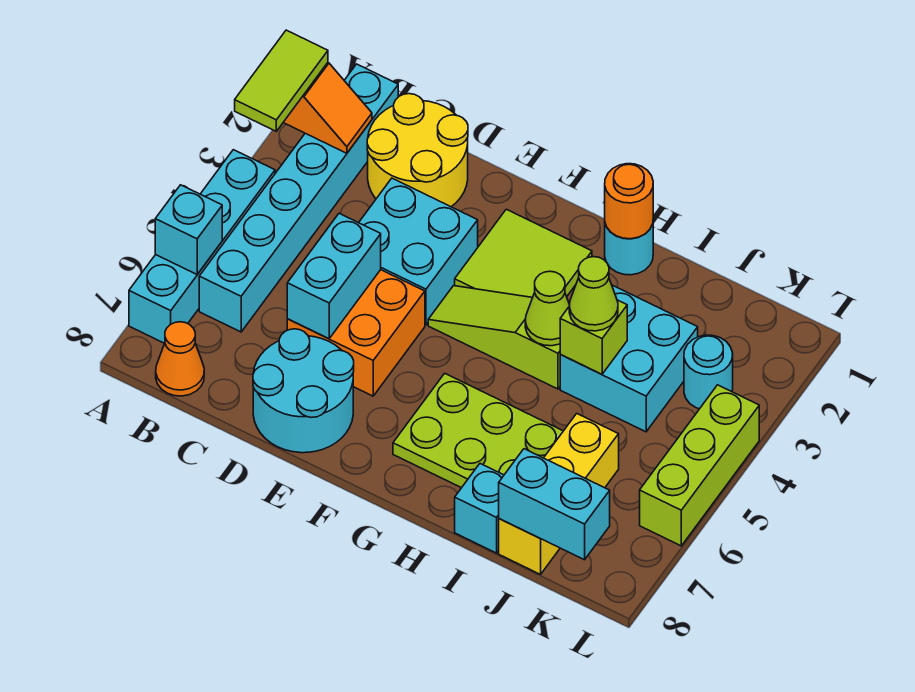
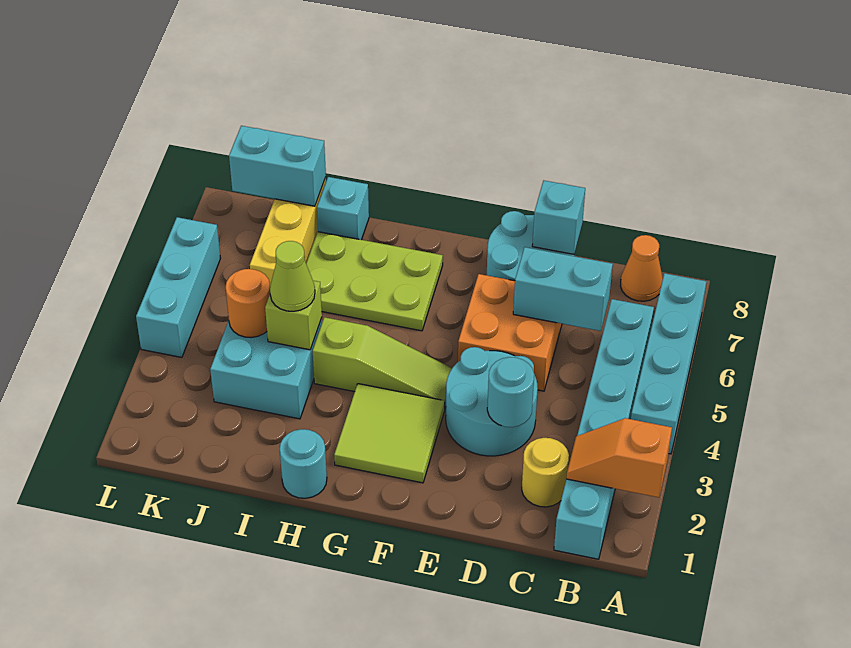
lime tile A2:A3 level 3 -> none
cyan brick A6 level 2 -> cyan brick D8 level 2
yellow round brick C1:D2 level 1 -> yellow round brick C2 level 1
cyan brick D3:E4 level 1 -> cyan round brick D3:E4 level 1
cyan brick D5:D6 level 2 -> cyan brick C6:D6 level 2
orange round brick H1 level 2 -> orange round brick J4 level 2
lime cone H4 level 2 -> none
cyan round brick K3 level 1 -> cyan round brick D3 level 2
lime brick L4:L6 level 1 -> cyan brick L4:L6 level 1

